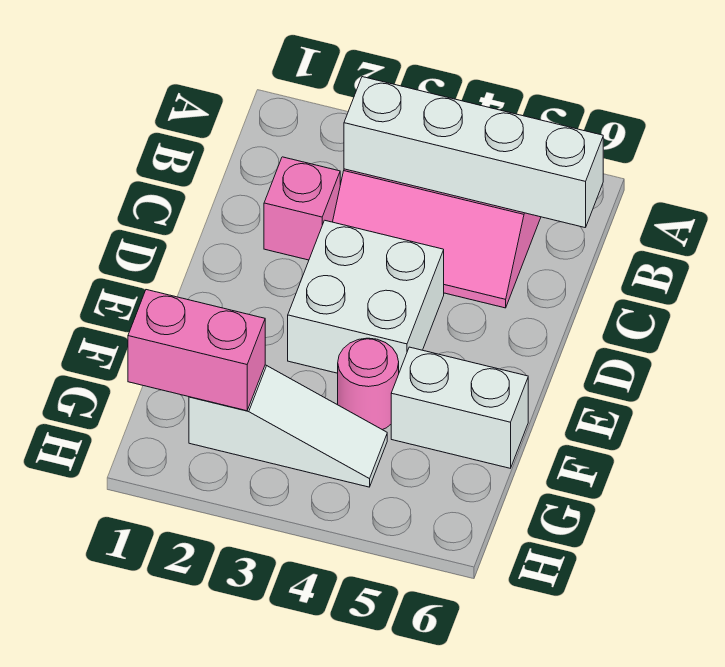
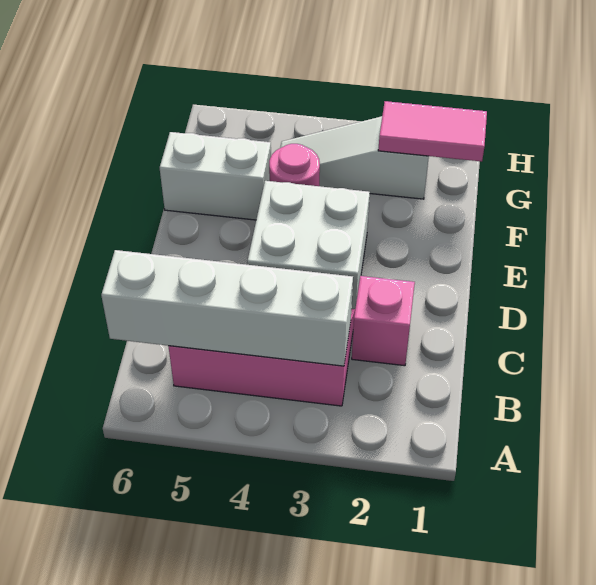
pink brick G1:G2 level 2 -> pink tile G1:G2 level 2

